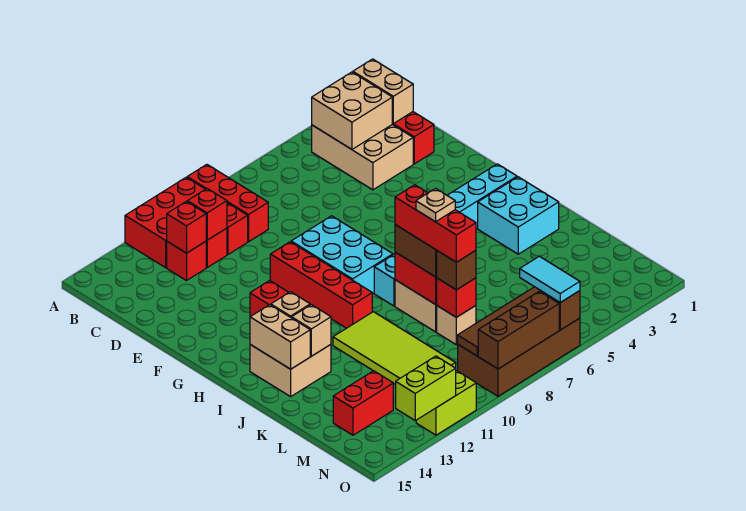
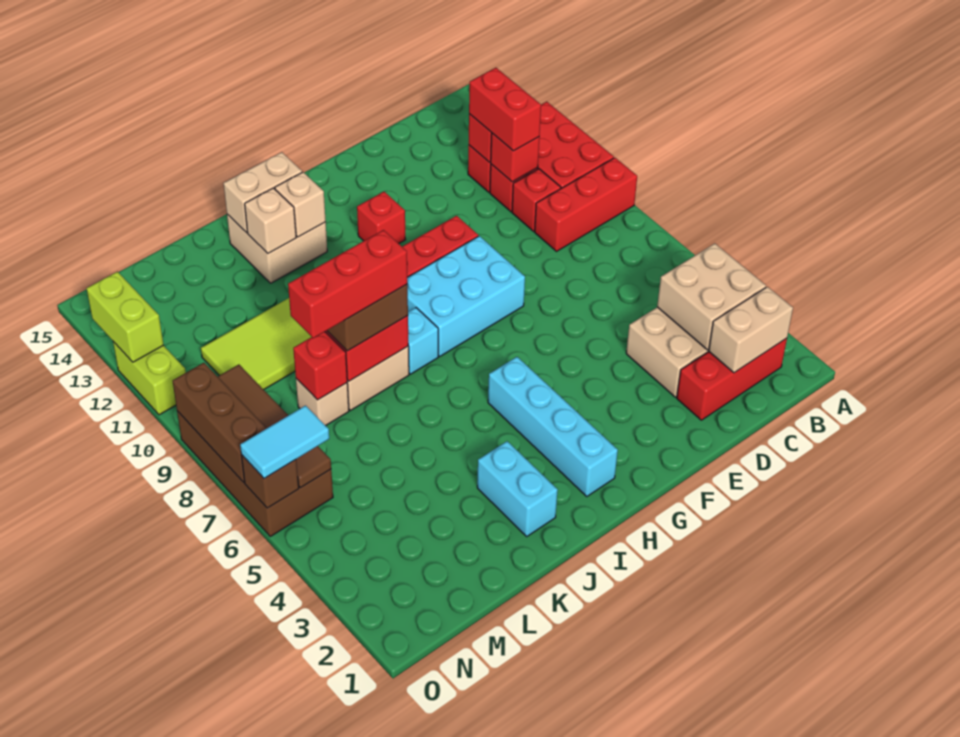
cyan brick I2:J3 level 1 -> cyan brick J2:J3 level 1
tan plate K8 level 5 -> none
brown brick L8 level 3 -> none
red brick M13:M14 level 1 -> red brick C11:C12 level 3

